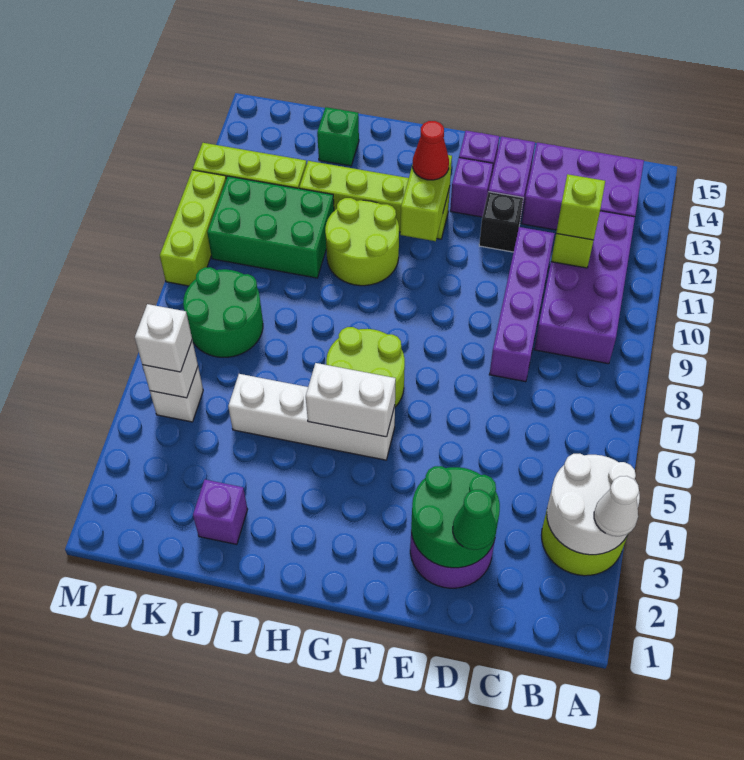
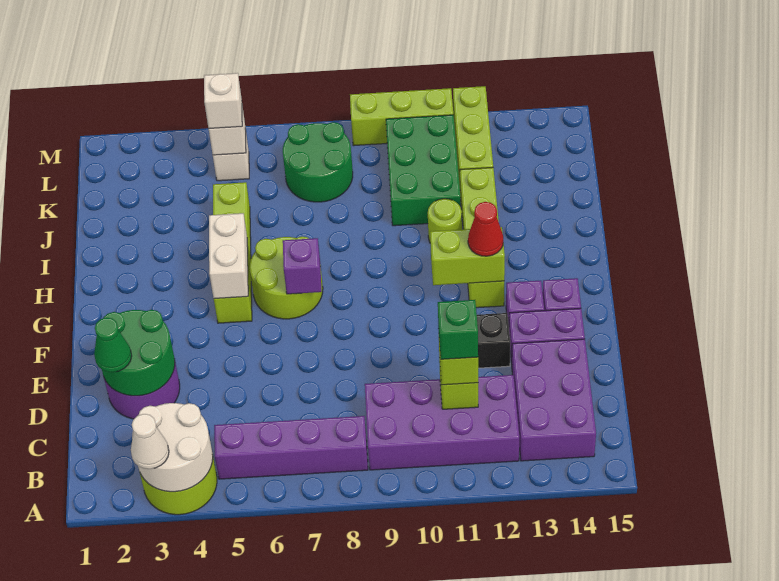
purple brick D8:D11 level 1 -> purple brick B5:B8 level 1
white brick G5:J5 level 1 -> lime brick G5:J5 level 1
lime round brick H10:I11 level 1 -> lime round brick I11 level 1
purple brick J2 level 1 -> purple brick G7 level 2
green brick J14 level 1 -> green brick C11 level 4

